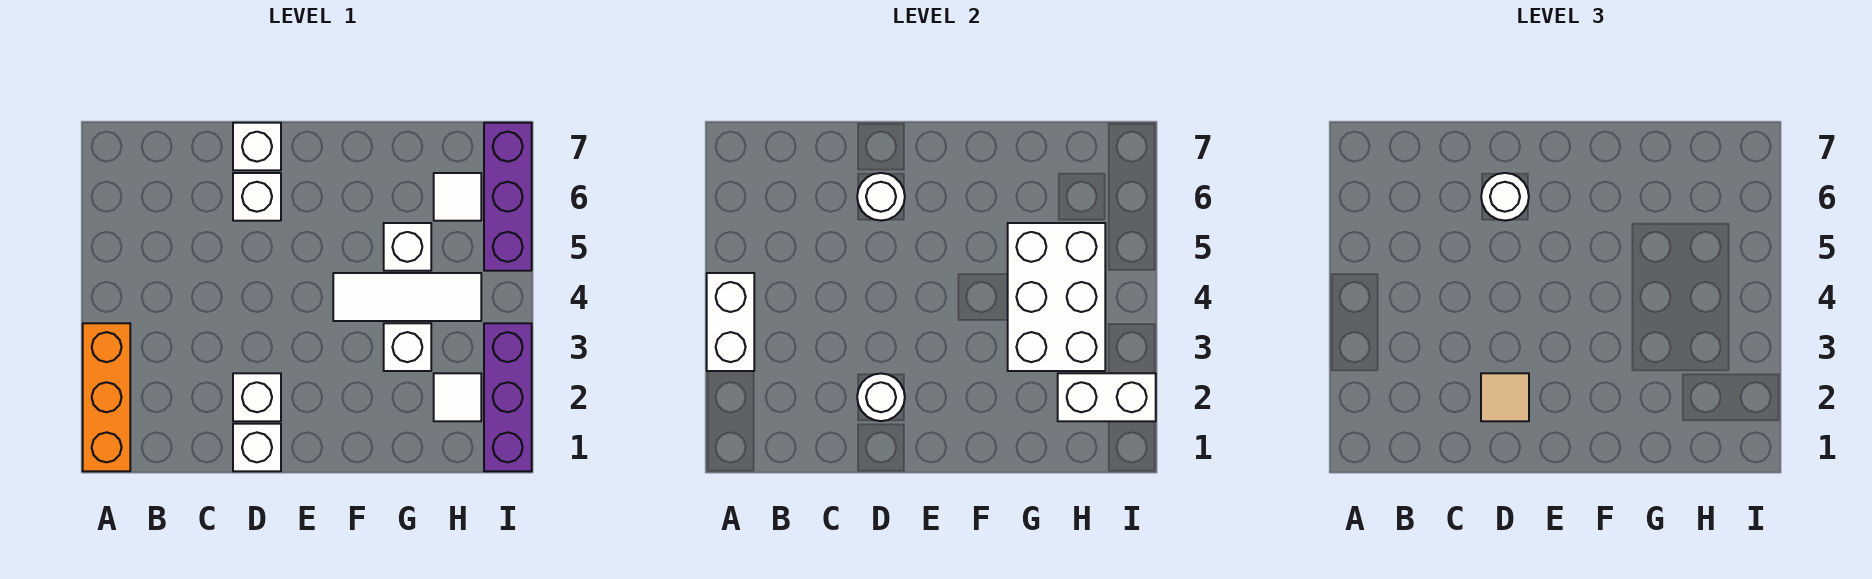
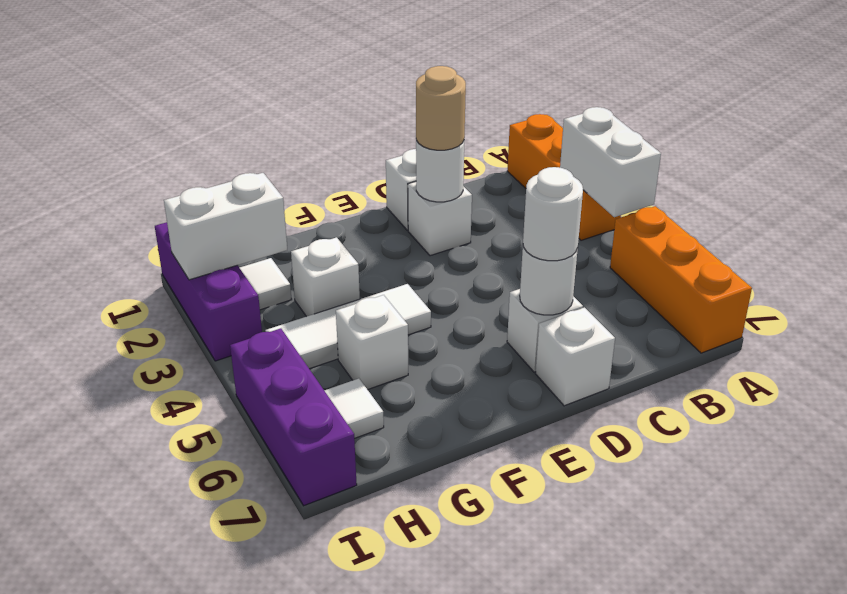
none -> orange brick A5:A7 level 1
tan tile D2 level 3 -> tan round brick D2 level 3
white brick G3:H5 level 2 -> none

